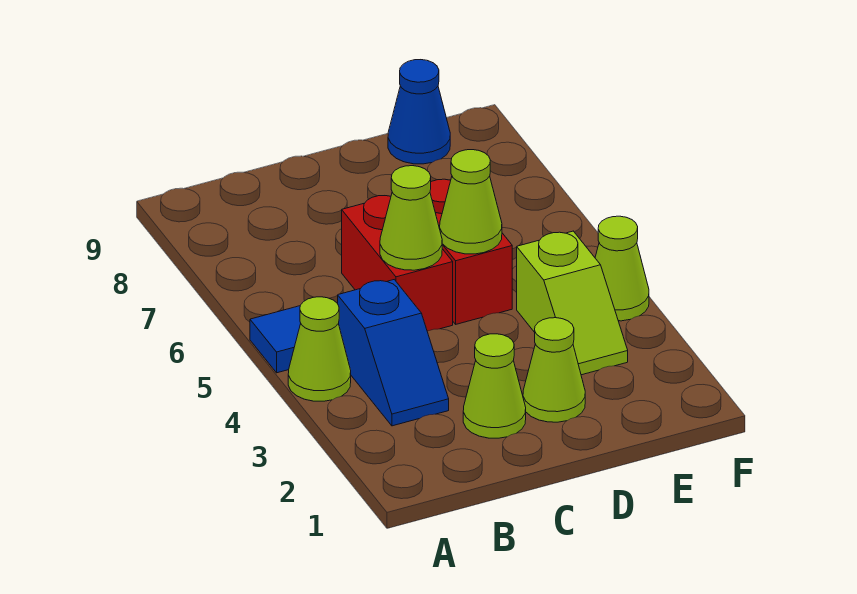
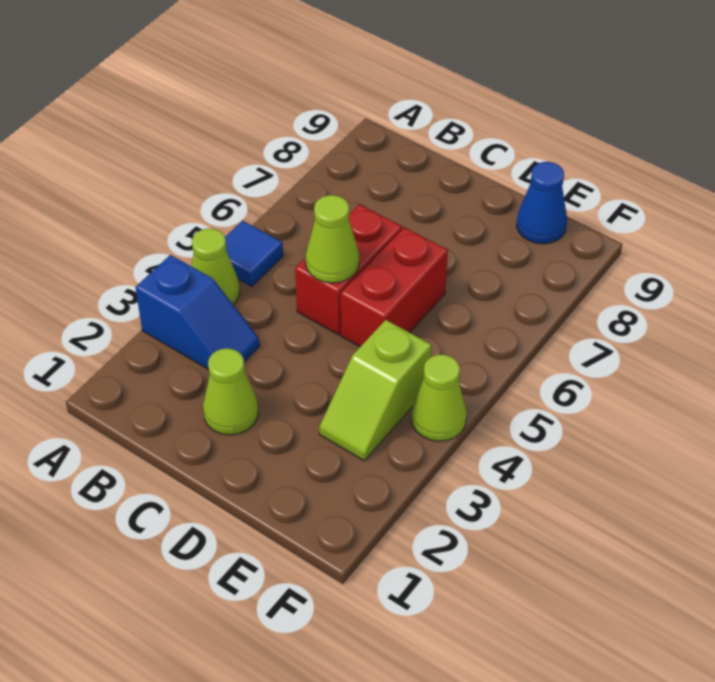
blue slope B3:B4 level 1 top 4 -> blue slope A3:B3 level 1 top A
lime cone D2 level 1 -> none
lime cone D5 level 2 -> none

